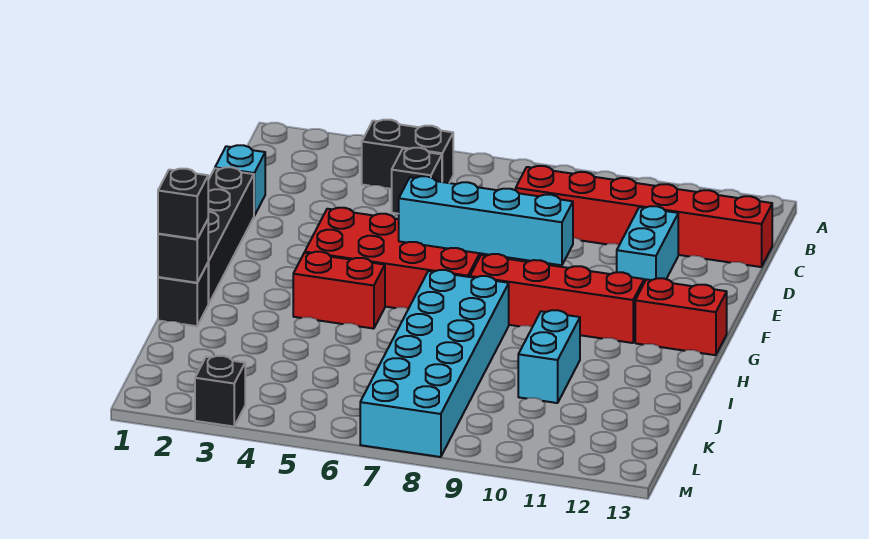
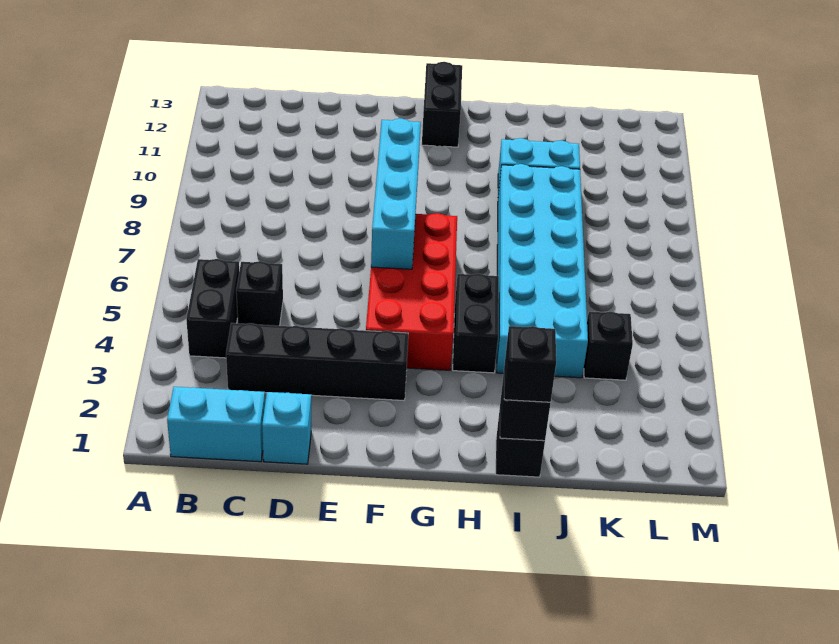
red brick C8:C13 level 1 -> none
cyan brick D11:E11 level 1 -> cyan brick B1:C1 level 1
black brick E1:H1 level 1 -> black brick C3:F3 level 1
red brick G8:G11 level 1 -> none
red brick G12:G13 level 1 -> black brick G12:G13 level 1
red brick H4:H5 level 1 -> black brick H4:H5 level 1
cyan brick H7:M8 level 1 -> cyan brick I4:J9 level 1
black brick M3 level 1 -> black brick K4 level 1

